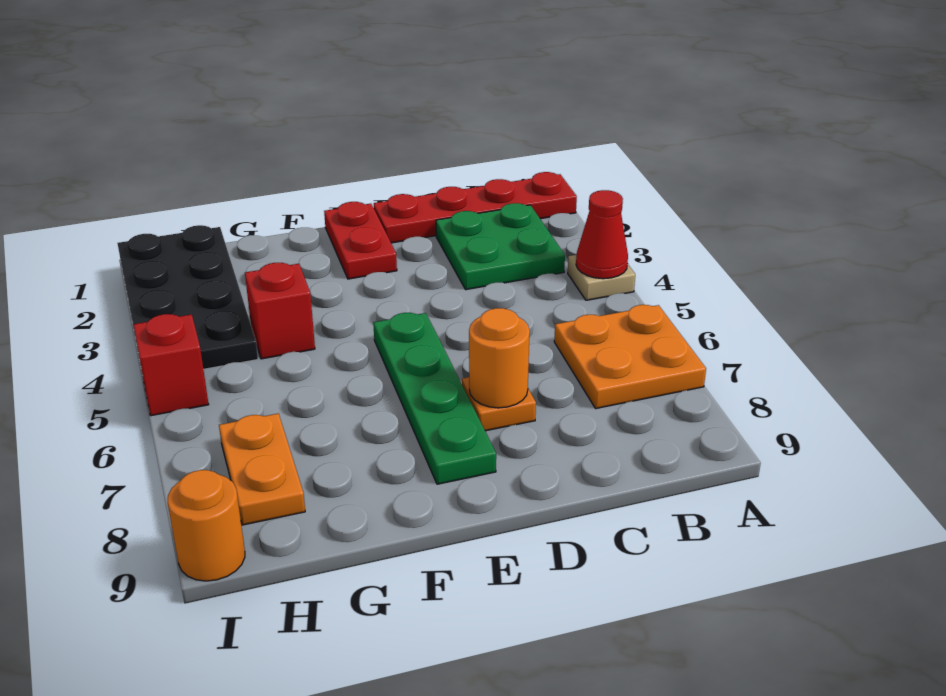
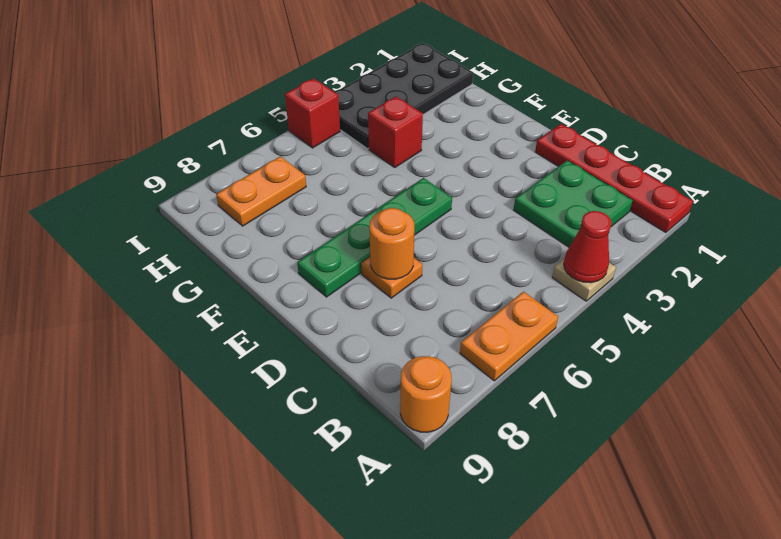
orange plate A6:B7 level 1 -> orange plate A6:A7 level 1
red plate E1:E2 level 1 -> none
orange round brick I9 level 1 -> orange round brick A9 level 1

